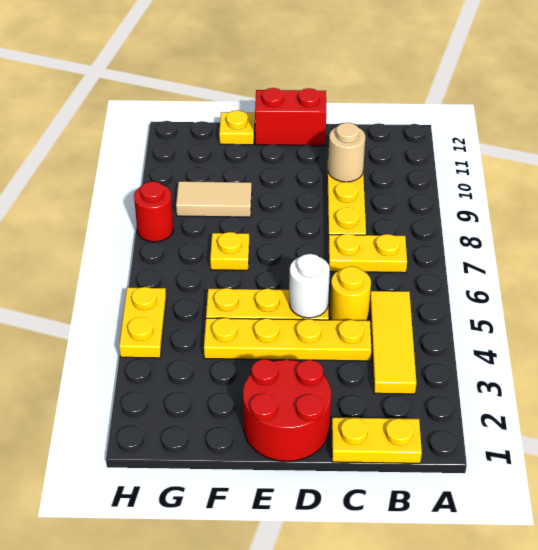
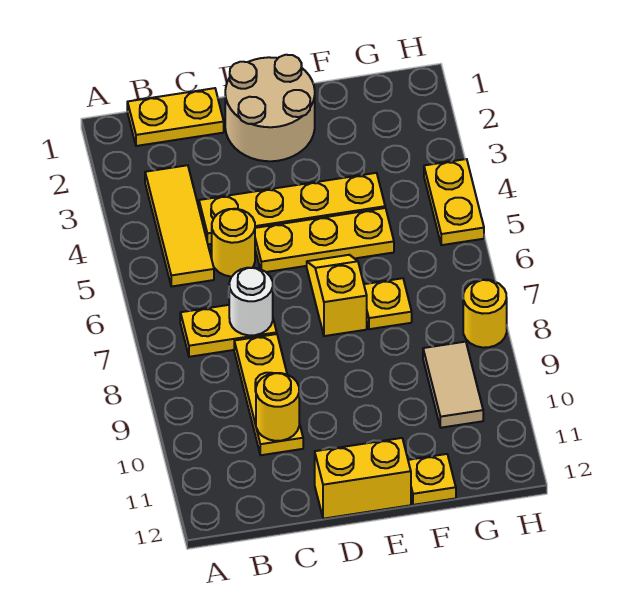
tan round brick C10 level 2 -> yellow round brick C10 level 2
red round brick D1:E2 level 1 -> tan round brick D1:E2 level 1
white round brick D5 level 2 -> white round brick C7 level 2
red brick D12:E12 level 1 -> yellow brick D12:E12 level 1
none -> yellow slope E6:E7 level 1 top 7
tan tile F9:G9 level 1 -> tan tile G9:G10 level 1
red round brick H8 level 1 -> yellow round brick H8 level 1

